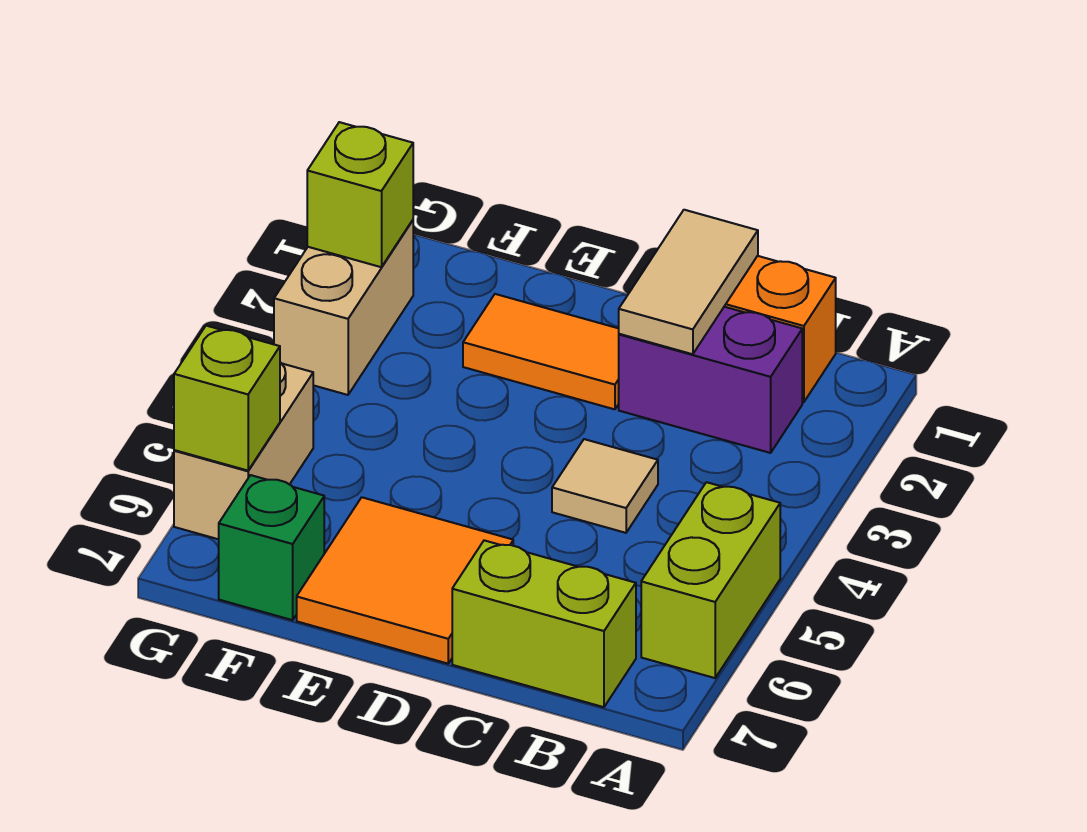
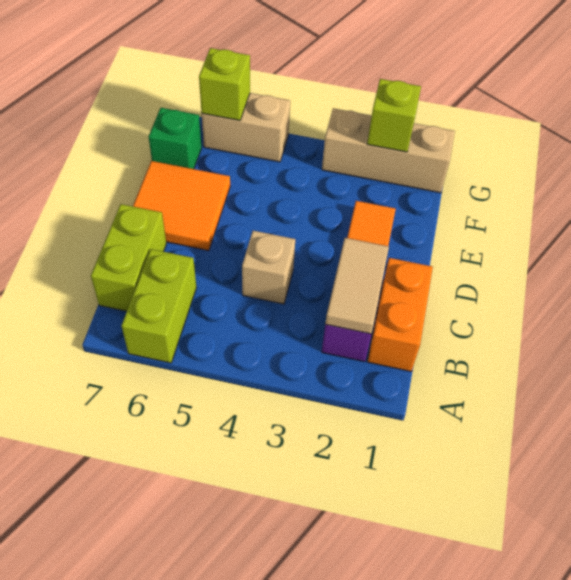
lime brick A5:A6 level 1 -> lime brick A6:B6 level 1
tan tile C1:C2 level 2 -> tan tile B2:C2 level 2
tan tile C4 level 1 -> tan brick C4 level 1
tan brick G2:G3 level 1 -> tan brick G1:G3 level 1

